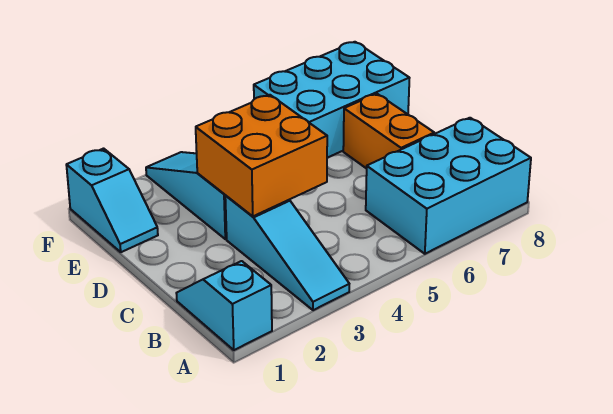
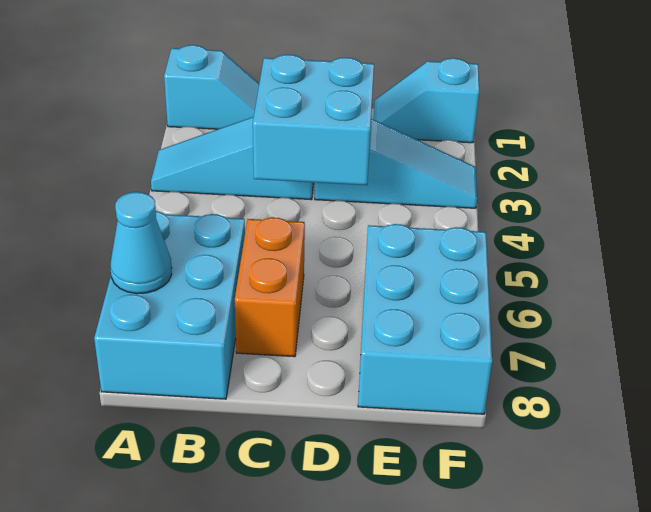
none -> cyan cone A7 level 2
orange brick C3:D4 level 2 -> cyan brick C3:D4 level 2
orange brick C7:D7 level 1 -> orange brick C6:C7 level 1

